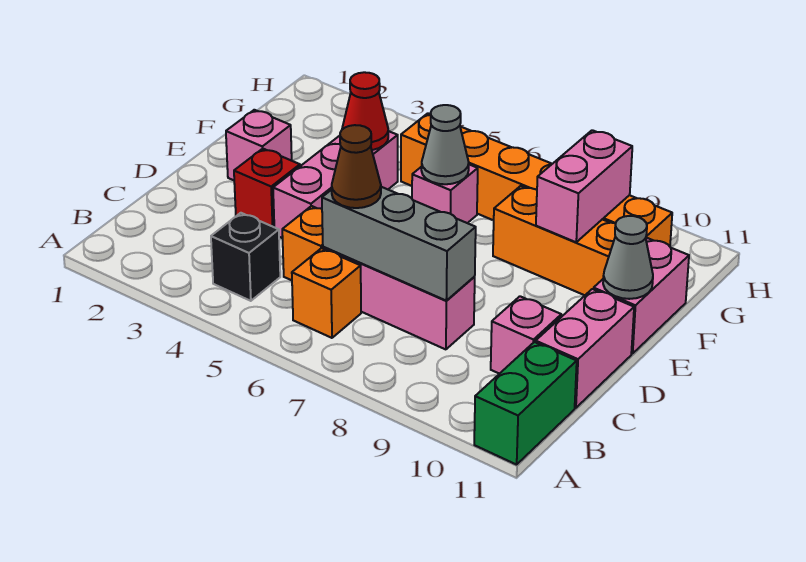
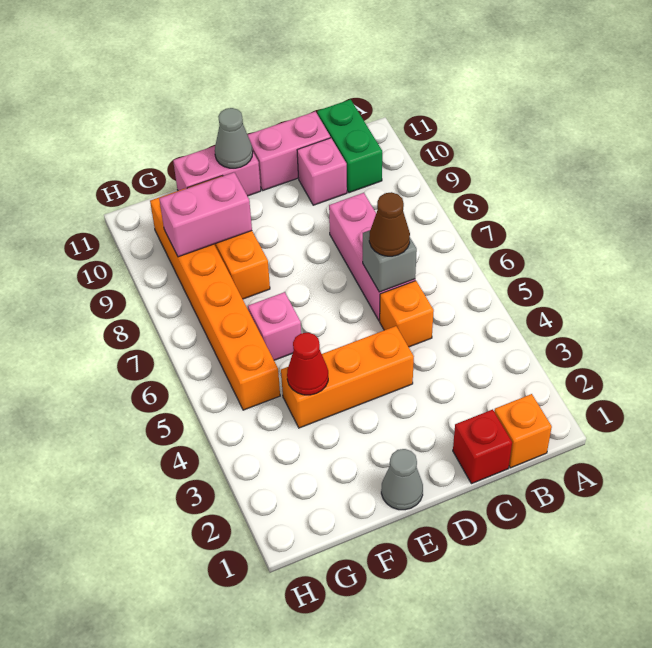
green brick A11:B11 level 1 -> green brick B10:B11 level 1
black brick B4 level 1 -> none
orange brick B6 level 1 -> orange brick B1 level 1
grey brick C6:C8 level 2 -> grey brick C6 level 2
red brick D3 level 1 -> red brick C1 level 1
pink brick D4:F4 level 1 -> orange brick D4:F4 level 1
pink brick E2 level 1 -> none
grey cone F6 level 2 -> grey cone E1 level 1

